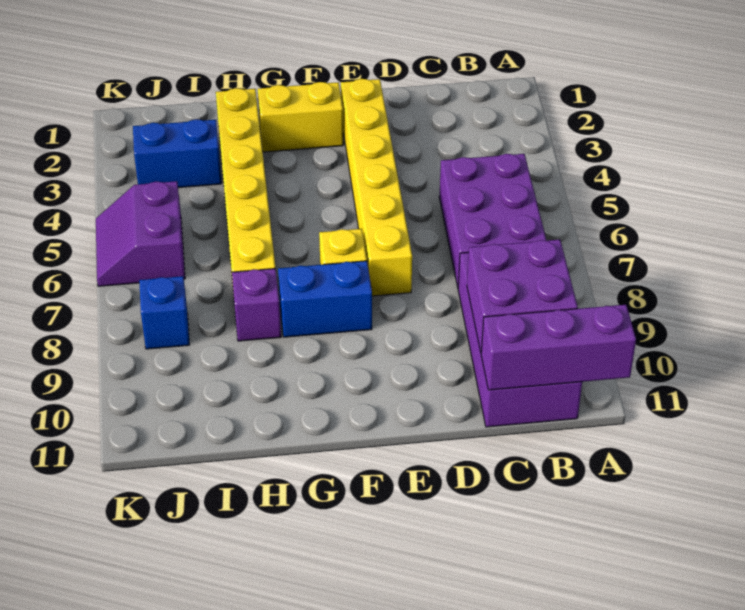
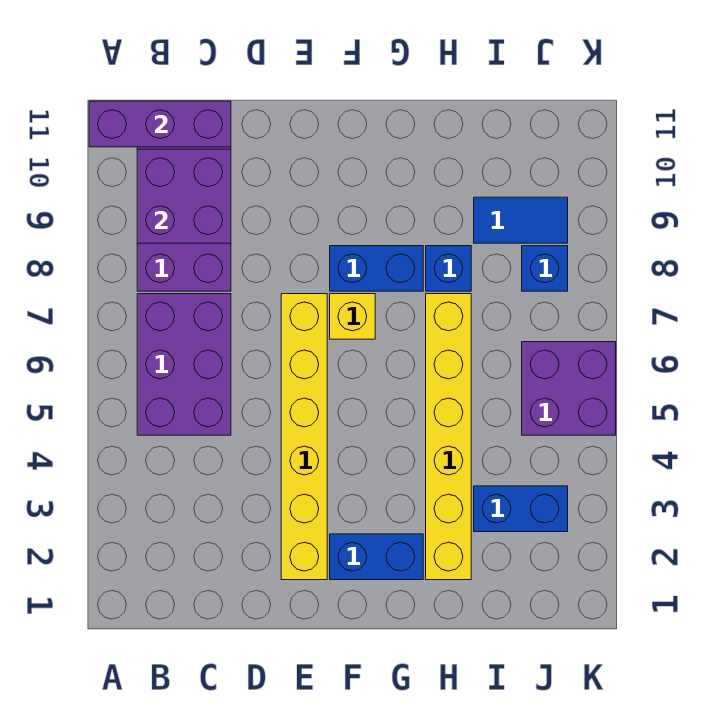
yellow brick F2:G2 level 1 -> blue brick F2:G2 level 1
purple brick H8 level 1 -> blue brick H8 level 1
none -> blue tile I9:J9 level 1
purple slope J5:K6 level 1 top J -> purple brick J5:K6 level 1

